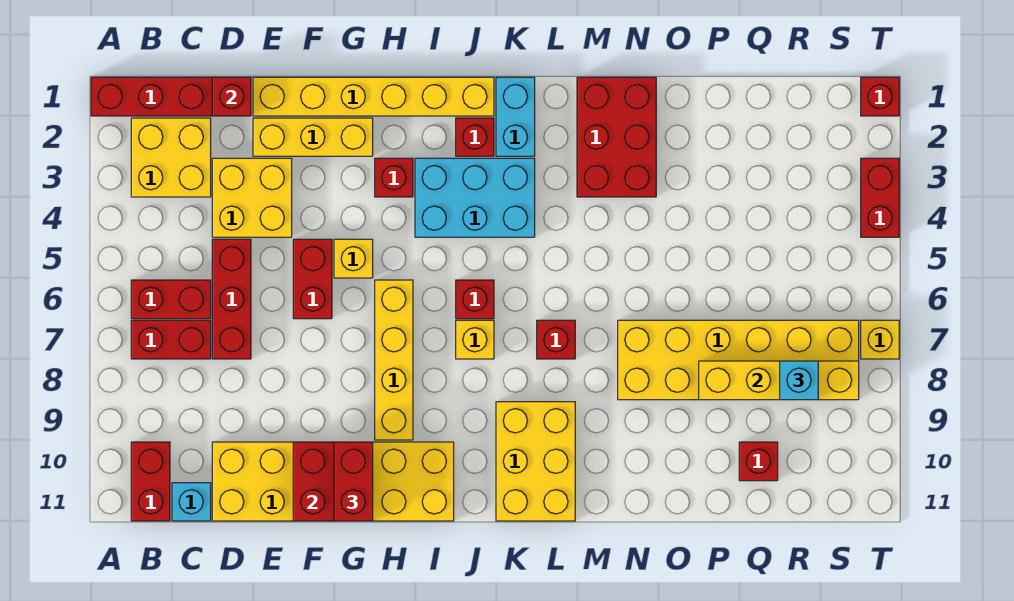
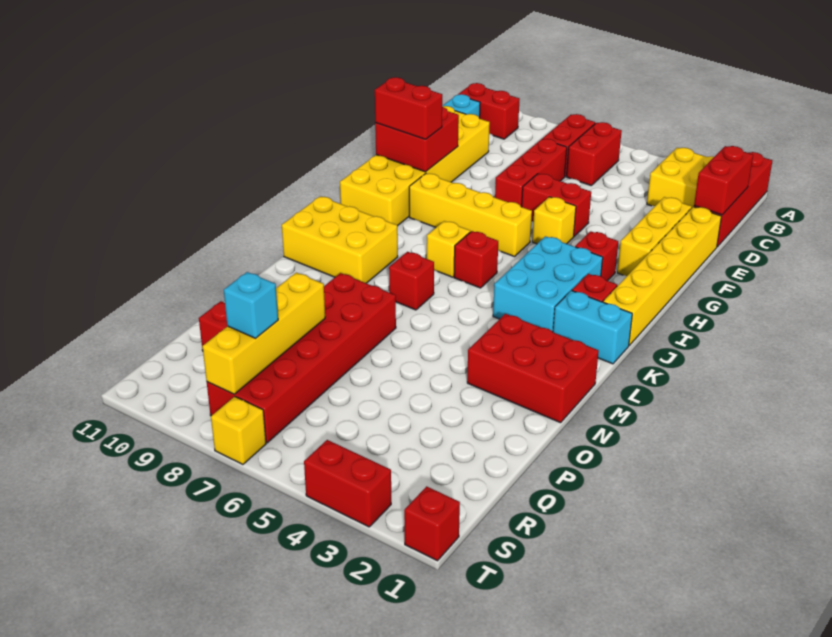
red brick D1 level 2 -> red brick C1:D1 level 2
yellow brick D3:E4 level 1 -> none
red brick D5:D7 level 1 -> red brick D7:F7 level 1
yellow brick N7:S8 level 1 -> red brick N7:S8 level 1

